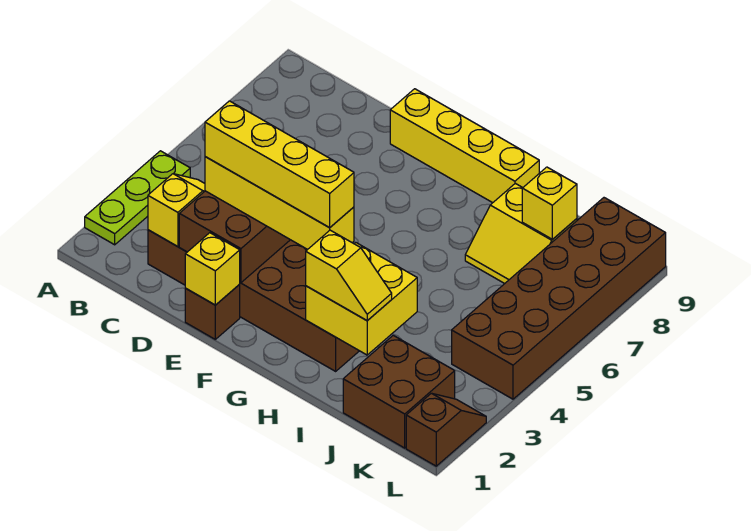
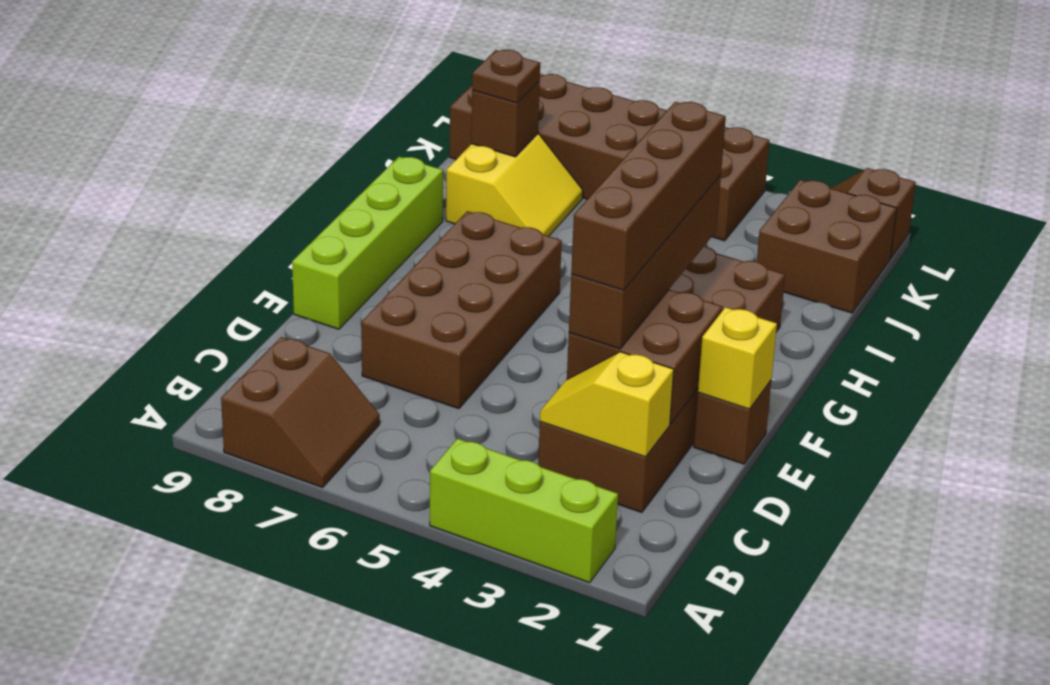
lime plate A2:A4 level 1 -> lime brick A2:A4 level 1
none -> brown slope A7:B8 level 1 top 8
yellow brick D3:G3 level 3 -> brown brick D3:G3 level 3
yellow brick D3:G3 level 4 -> brown brick D3:G3 level 4
none -> brown brick D6:G7 level 1
yellow brick E9:H9 level 1 -> lime brick E9:H9 level 1
yellow brick H2:I3 level 2 -> none
yellow slope H2:I2 level 3 top H -> none
yellow brick J8 level 2 -> brown brick J8 level 2
none -> brown plate J8 level 3

